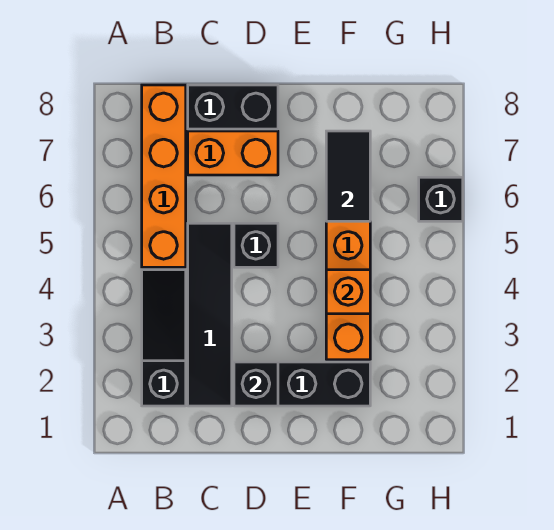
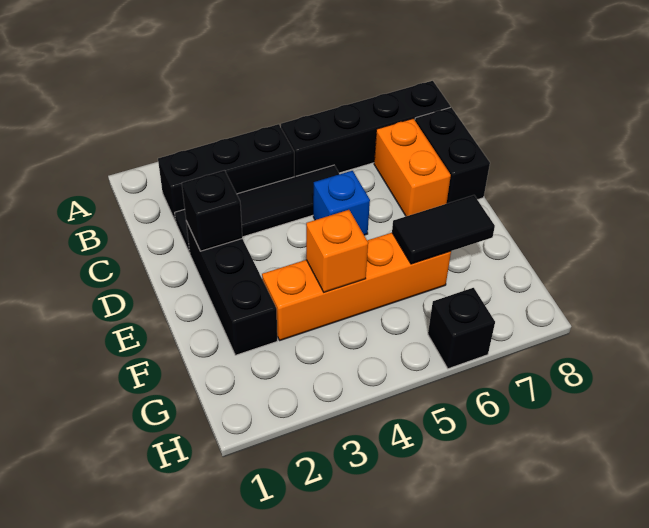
black slope B2:B4 level 1 top 2 -> black brick B2:B4 level 1
orange brick B5:B8 level 1 -> black brick B5:B8 level 1
black brick D5 level 1 -> blue brick D5 level 1

